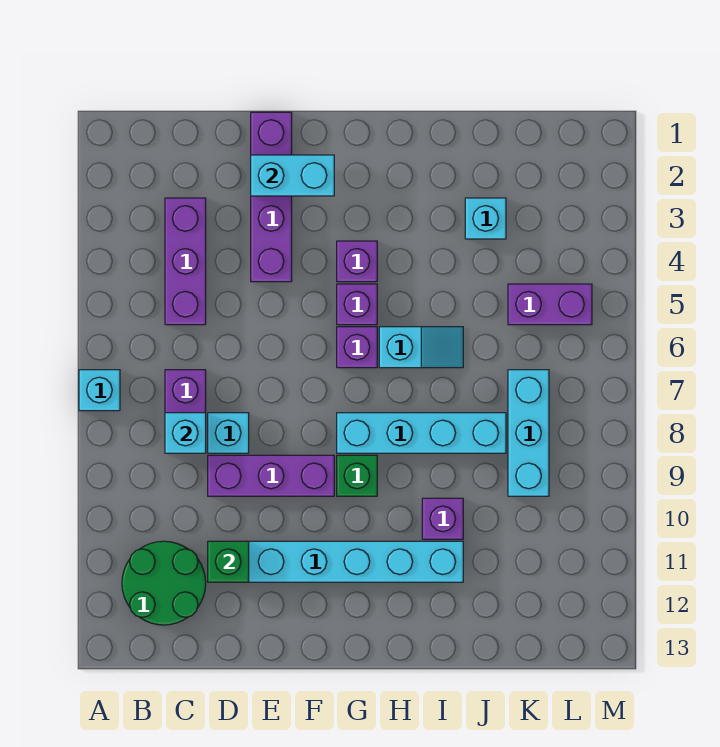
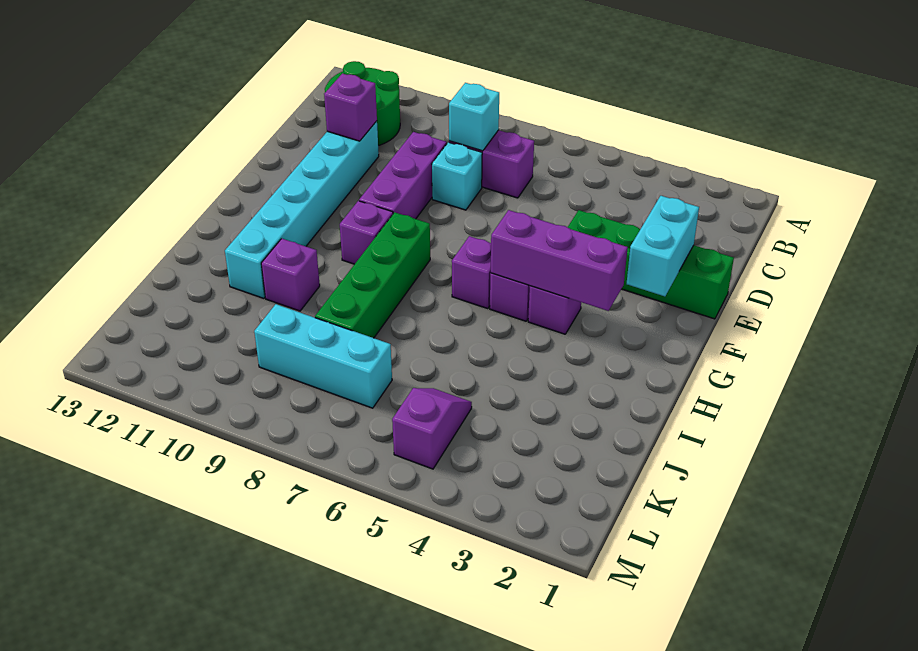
cyan brick A7 level 1 -> none
purple brick C3:C5 level 1 -> purple brick G3:G5 level 2
green brick D11 level 2 -> purple brick D11 level 2
purple brick E1:E4 level 1 -> green brick E1:E4 level 1
cyan brick G8:J8 level 1 -> green brick G8:J8 level 1
green brick G9 level 1 -> purple brick G9 level 1
cyan slope H6:I6 level 1 top H -> none
cyan brick J3 level 1 -> none
purple brick K5:L5 level 1 -> purple slope K5:L5 level 1 top L

